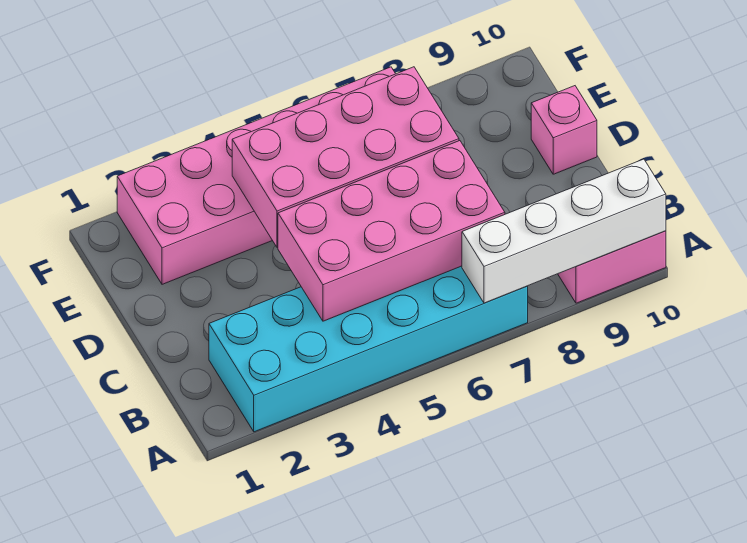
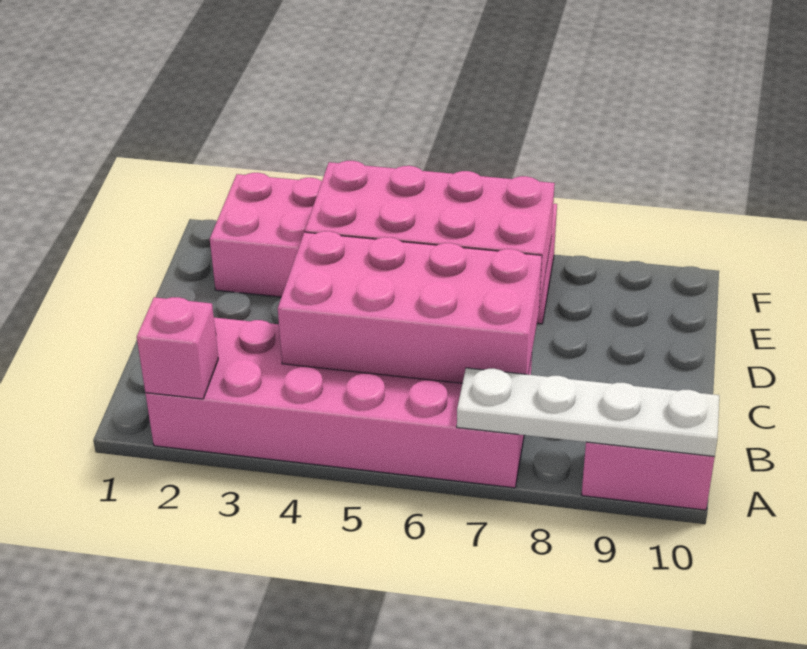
cyan brick A2:B7 level 1 -> pink brick A2:B7 level 1
white brick A7:A10 level 2 -> white plate A7:A10 level 2
pink brick D10 level 1 -> pink brick A2 level 2

